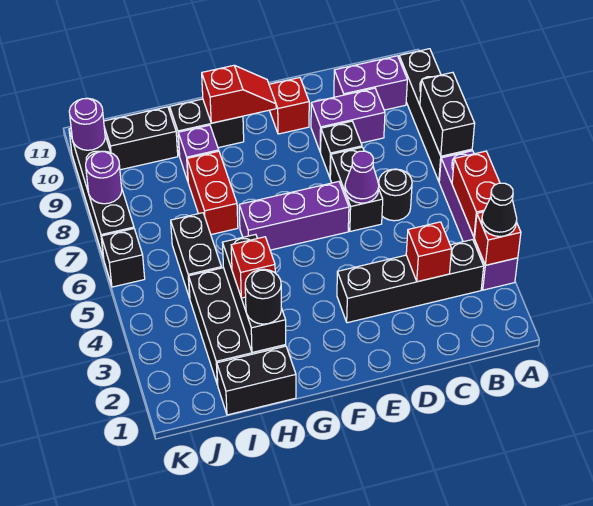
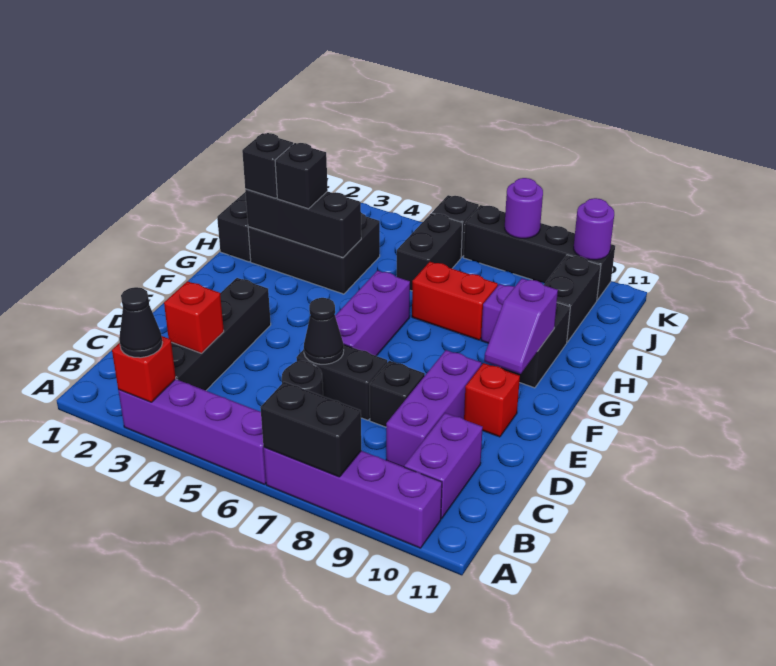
red brick A4:A5 level 2 -> none
black brick A7:A10 level 1 -> purple brick A7:A10 level 1
purple brick C9:D9 level 1 -> purple brick C9:E9 level 1
purple cone D6 level 2 -> black cone D6 level 2
red slope F10:G10 level 2 top G -> purple slope F10:G10 level 2 top G
black round brick H2 level 3 -> black brick H2 level 3
red brick H3 level 3 -> black brick H3 level 3
black brick I5:I6 level 1 -> black brick I6:J6 level 1

